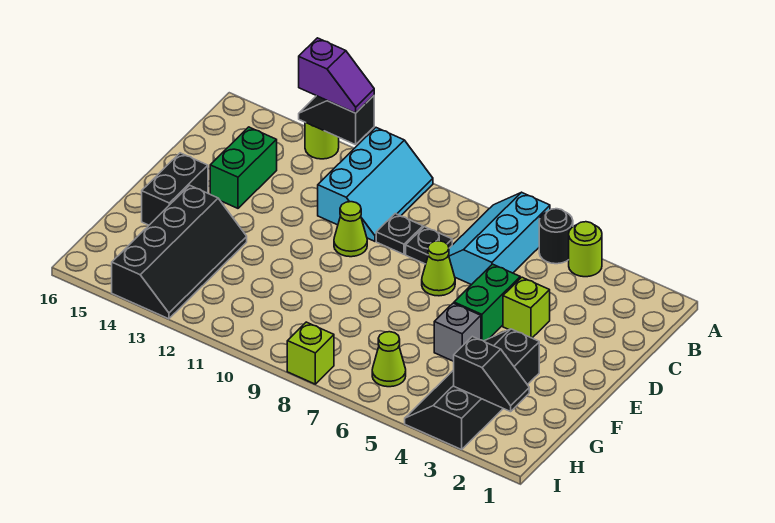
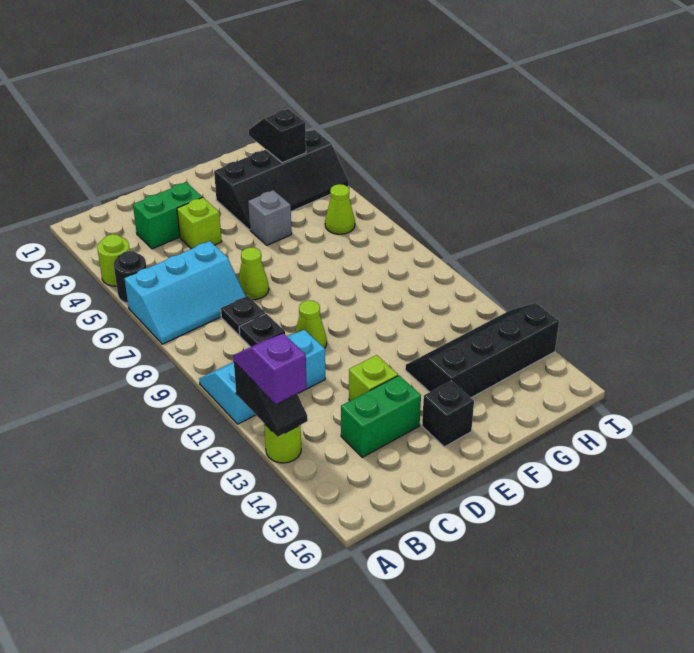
green brick D5:E5 level 1 -> green brick C3:D3 level 1
black brick E15:F15 level 1 -> black brick E15 level 1
lime brick I8 level 1 -> lime brick D13 level 1

